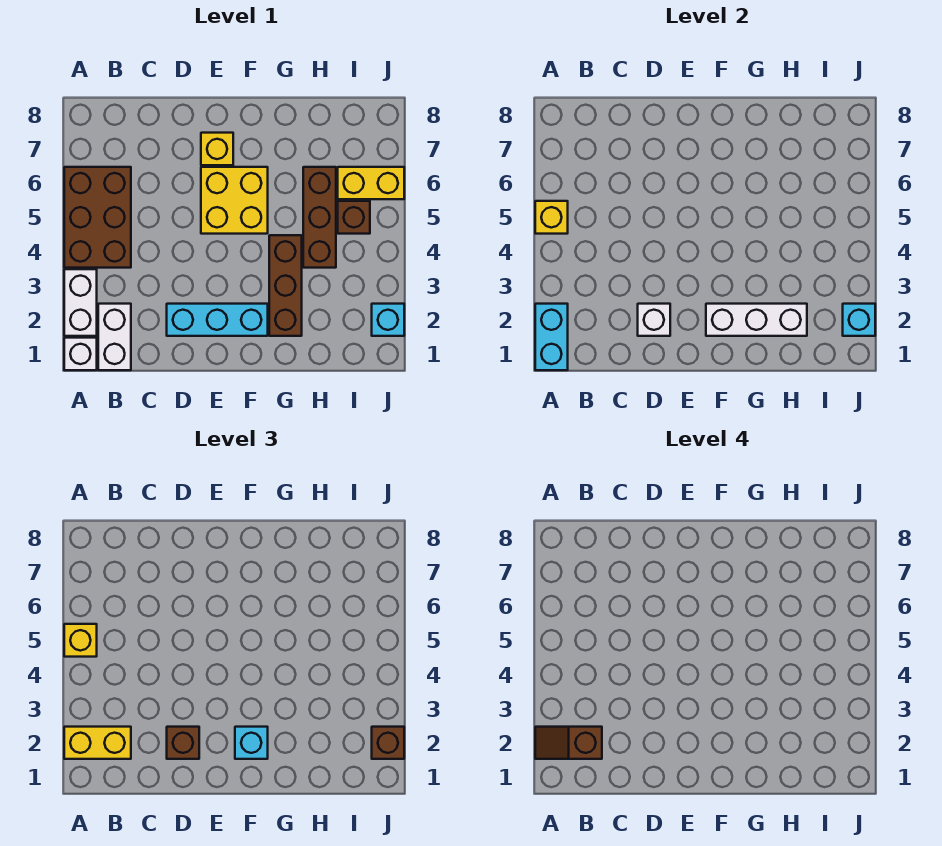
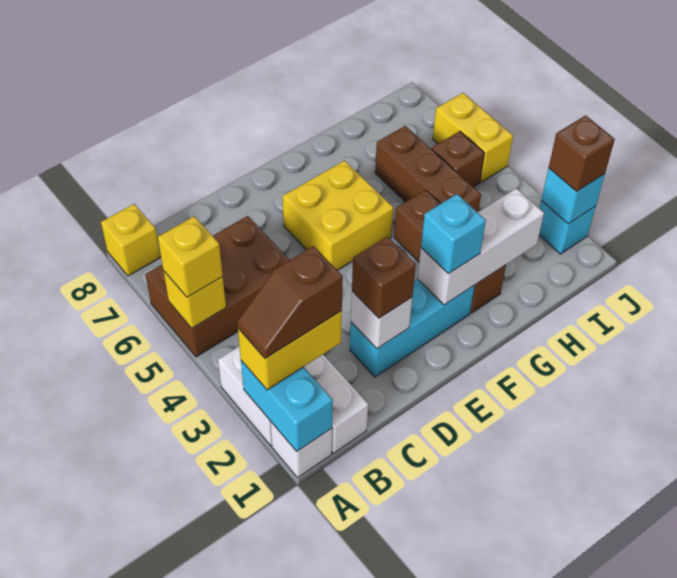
brown brick A4:B6 level 1 -> brown brick A5:C6 level 1
yellow brick E7 level 1 -> yellow brick A8 level 1
yellow brick I6:J6 level 1 -> yellow brick J5:J6 level 1

